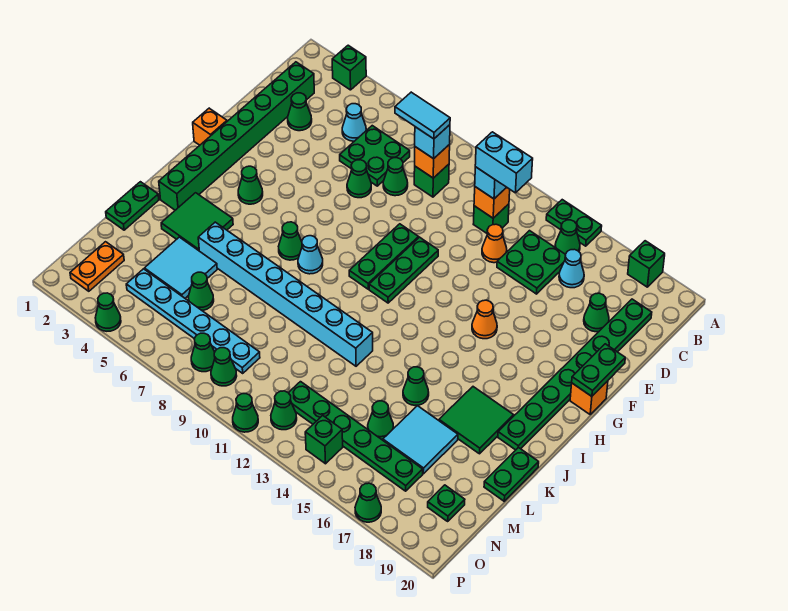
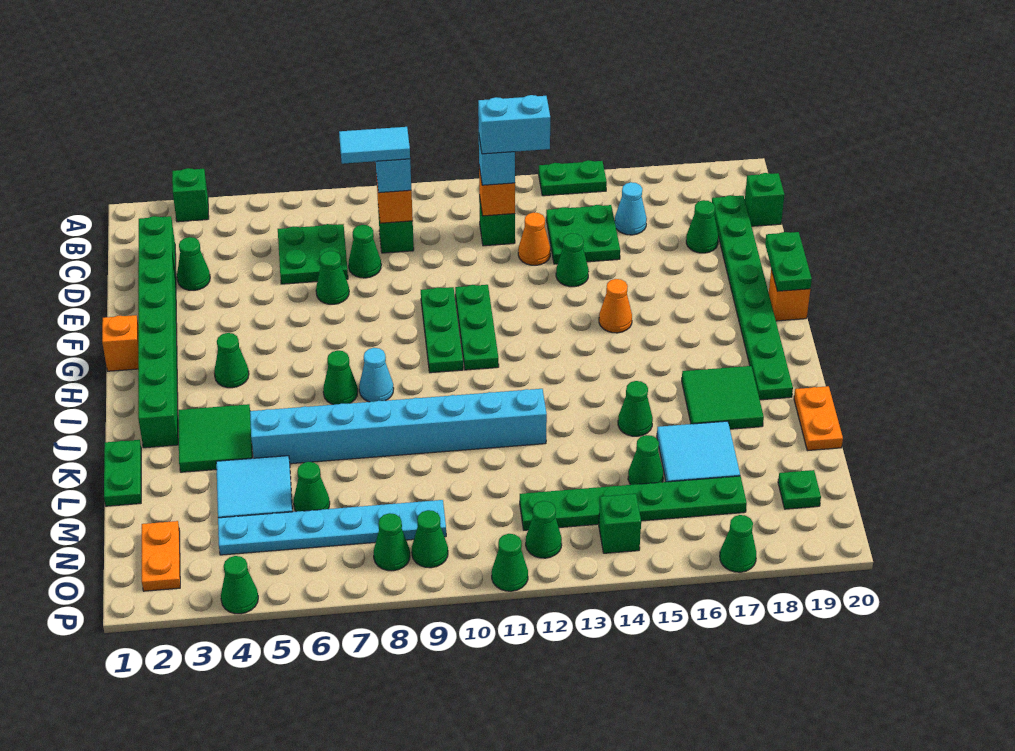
green brick A18 level 1 -> green brick C20 level 1
green cone B15 level 1 -> green cone E14 level 1
cyan cone C5 level 1 -> none
green plate K20:L20 level 1 -> orange plate K20:L20 level 1

